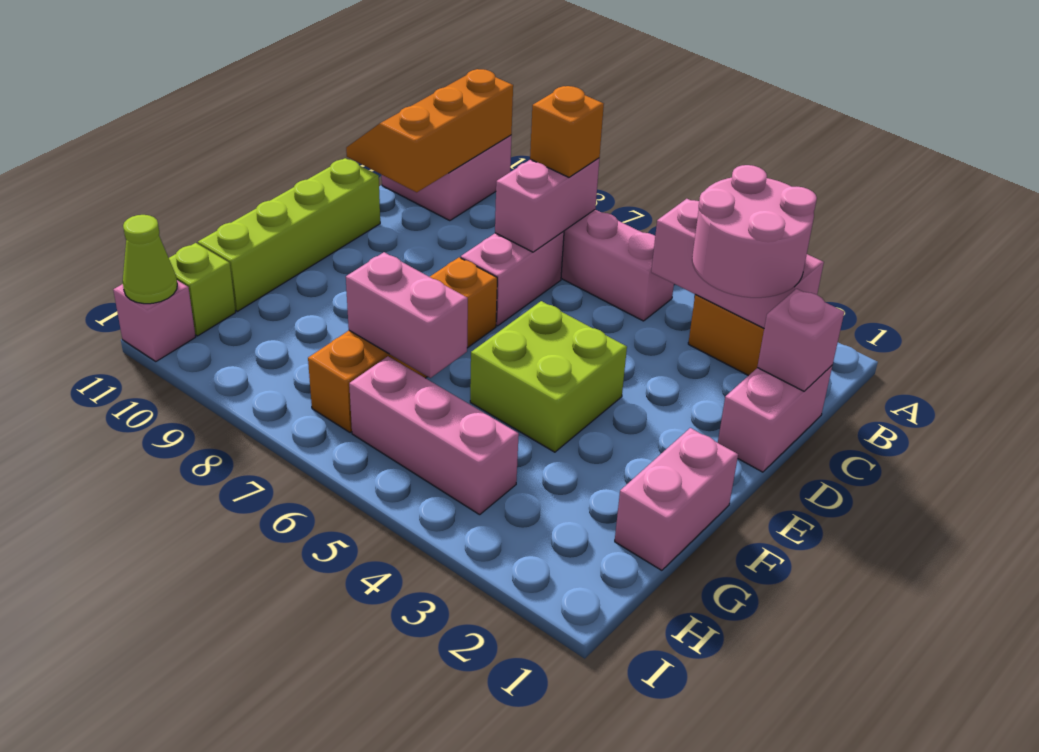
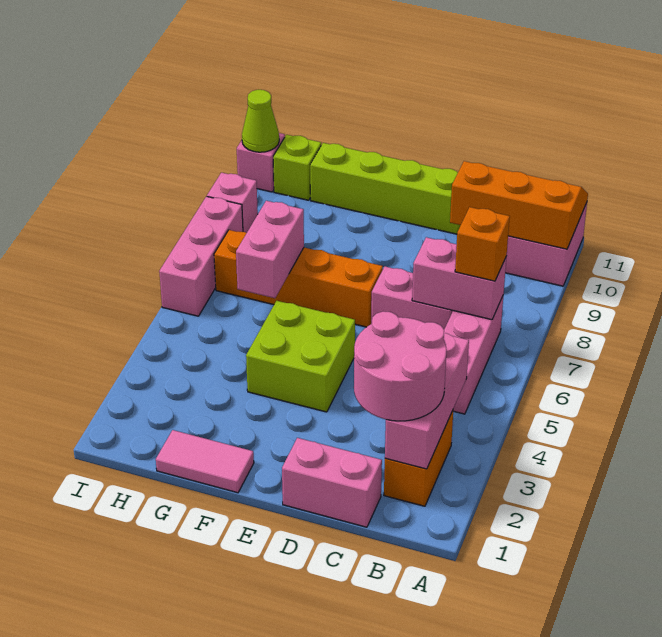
pink brick C1 level 2 -> pink brick I9 level 1
pink brick F1:G1 level 1 -> pink tile F1:G1 level 1
pink brick H4:H6 level 1 -> pink brick I6:I8 level 1

